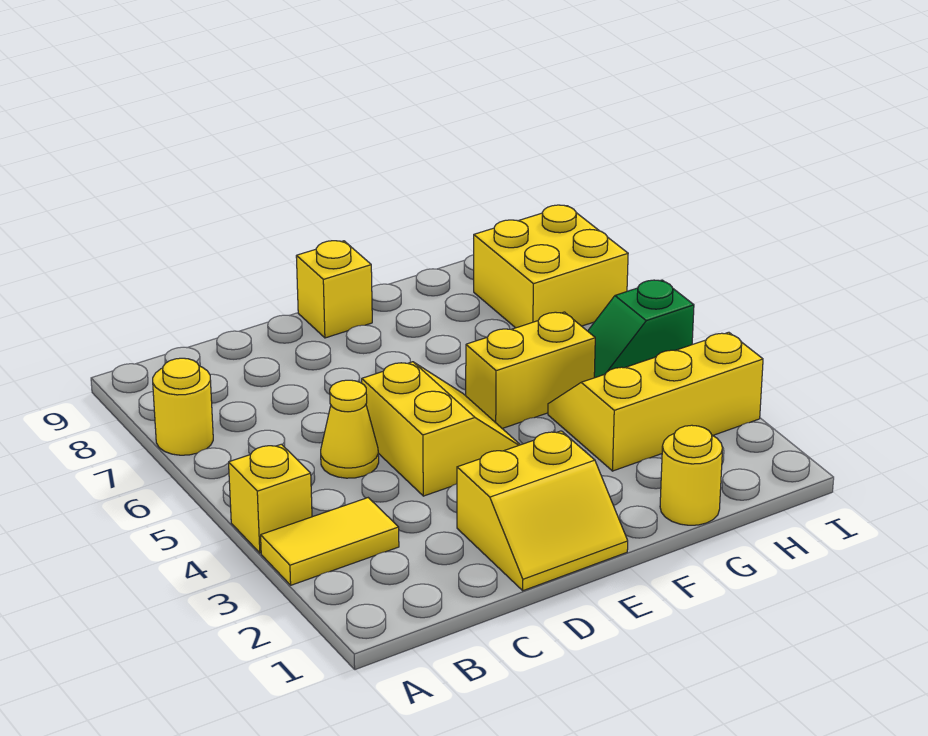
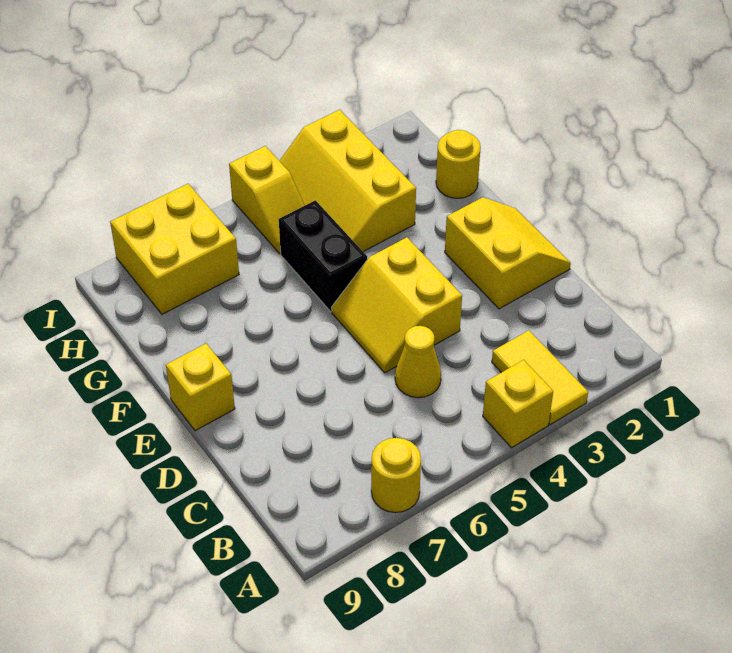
yellow slope D4:E5 level 1 top D -> yellow slope D4:E5 level 1 top 4
yellow brick F5:G5 level 1 -> black brick F5:G5 level 1
green slope H5:I5 level 1 top I -> yellow slope H5:I5 level 1 top I

